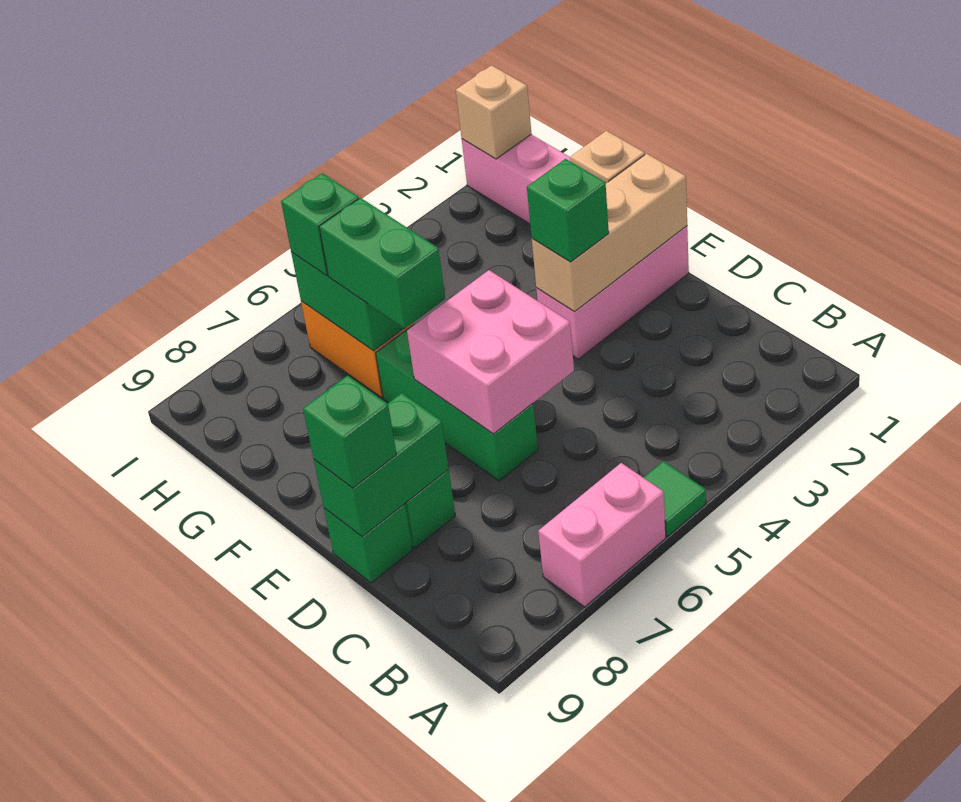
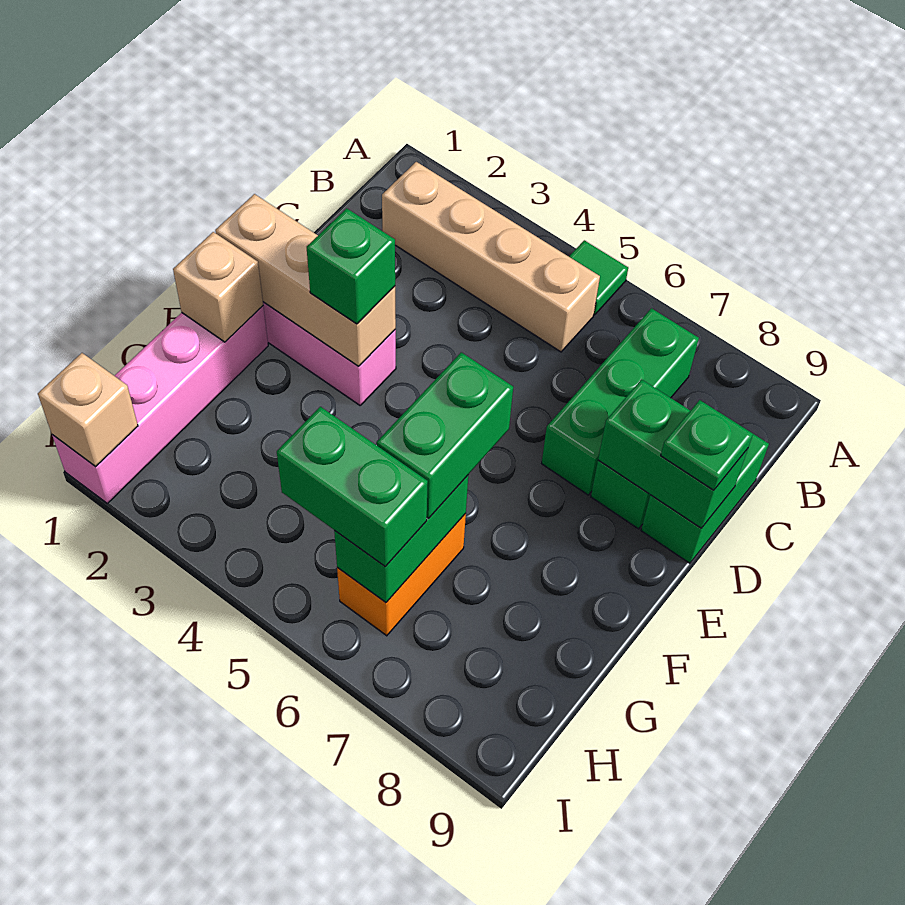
pink brick A6:A7 level 1 -> none
none -> tan brick B2:B5 level 1
pink brick D5:E6 level 2 -> none
green brick D6:F6 level 1 -> green brick B7:D7 level 1
green brick D9 level 1 -> green brick C9:D9 level 1
green brick D9 level 3 -> green plate D9 level 3
green brick H6 level 3 -> green brick H5:H6 level 3

